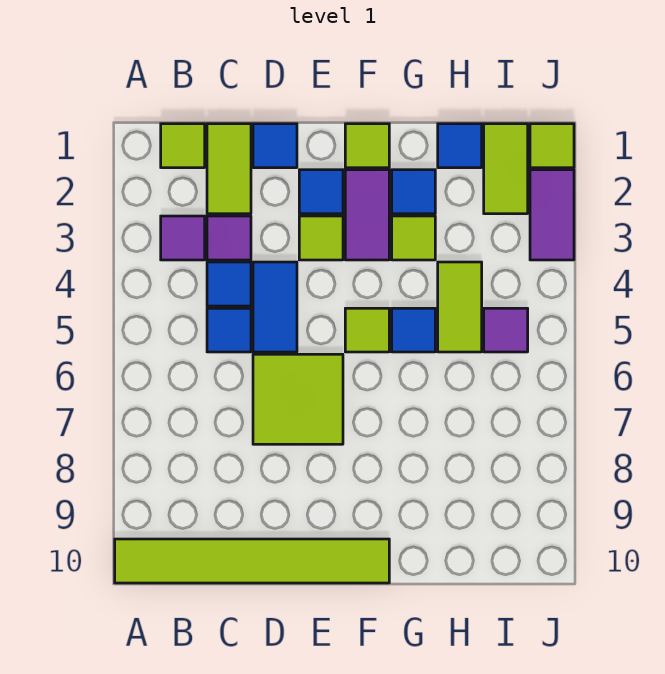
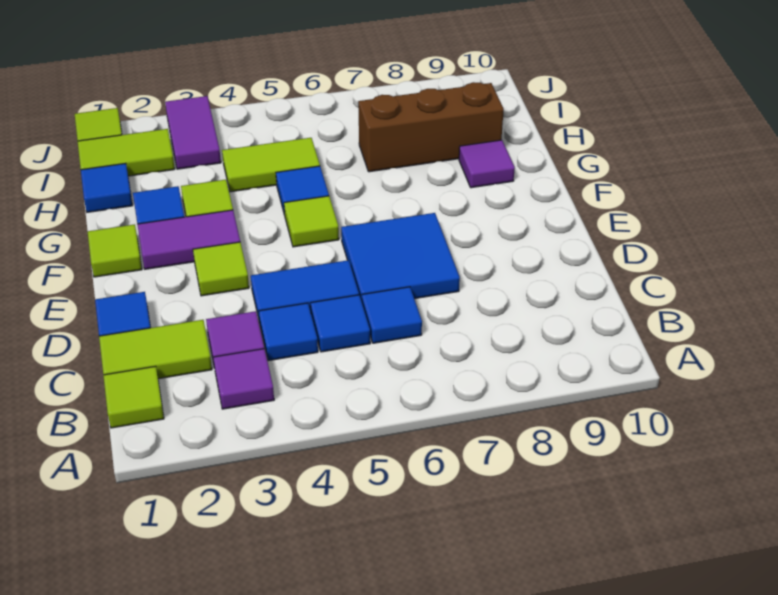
lime tile A10:F10 level 1 -> none
lime tile D6:E7 level 1 -> blue tile D6:E7 level 1
blue tile E2 level 1 -> blue tile C6 level 1
none -> brown brick H7:H9 level 1
purple tile I5 level 1 -> purple tile G9 level 1
purple tile J2:J3 level 1 -> purple tile I3:J3 level 1

